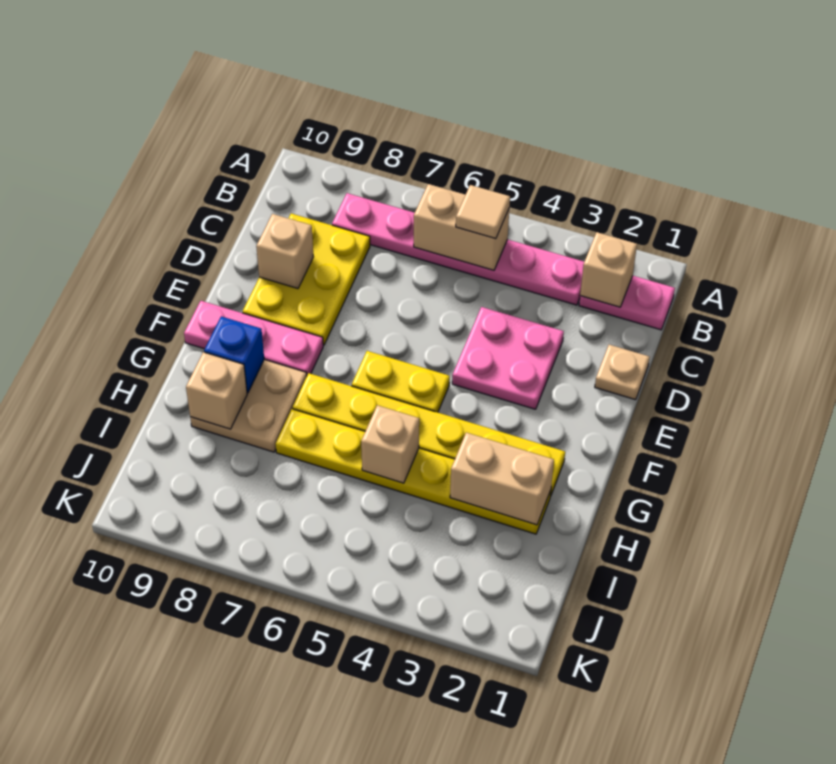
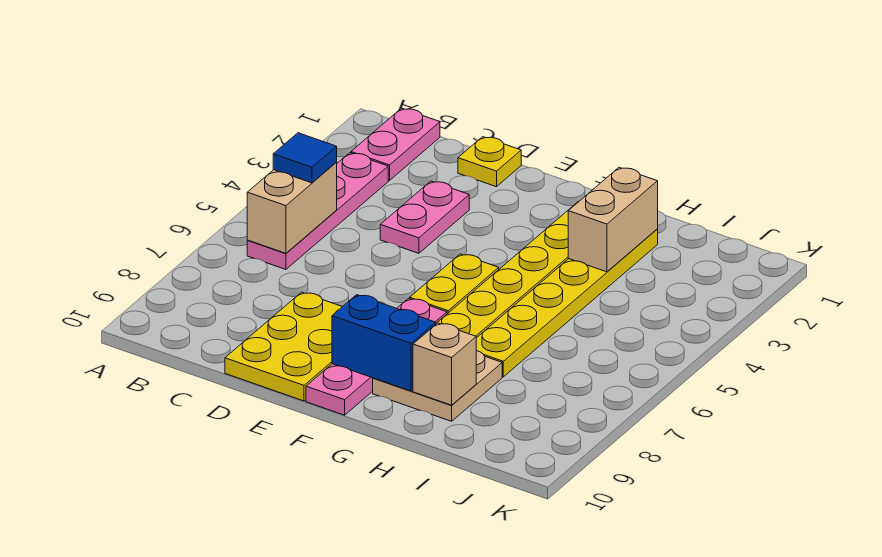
tan brick B2 level 2 -> none
pink plate B3:B8 level 1 -> pink plate B3:B6 level 1
tan tile B5 level 3 -> blue tile B5 level 3
yellow plate C8:E9 level 1 -> yellow plate D8:E10 level 1
tan plate D1 level 1 -> yellow plate D1 level 1
pink plate D3:E4 level 1 -> pink plate D3:D4 level 1
tan brick D9 level 2 -> none
pink plate F8:F10 level 1 -> pink plate F7:F10 level 1
blue brick G9 level 2 -> blue brick F9:G9 level 2
tan brick H5 level 2 -> none

